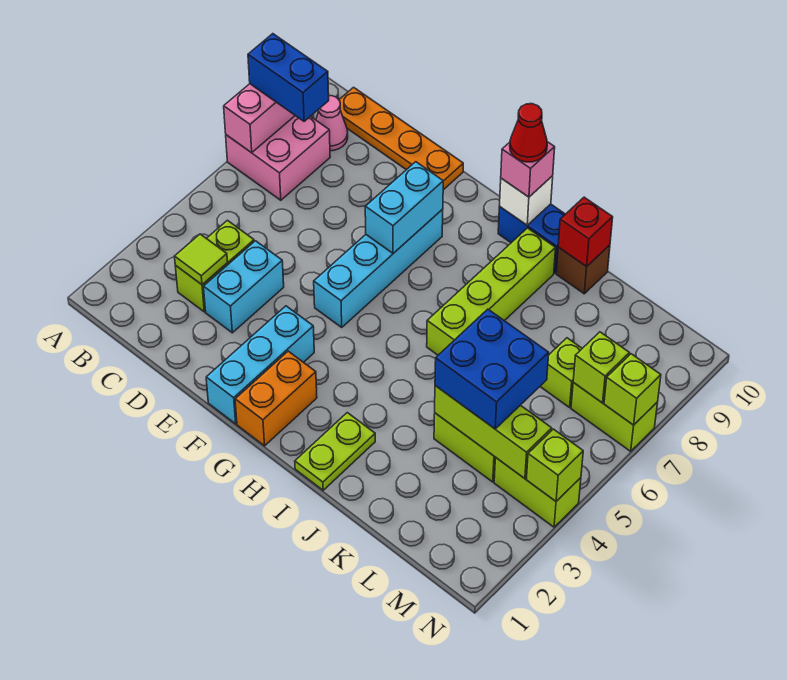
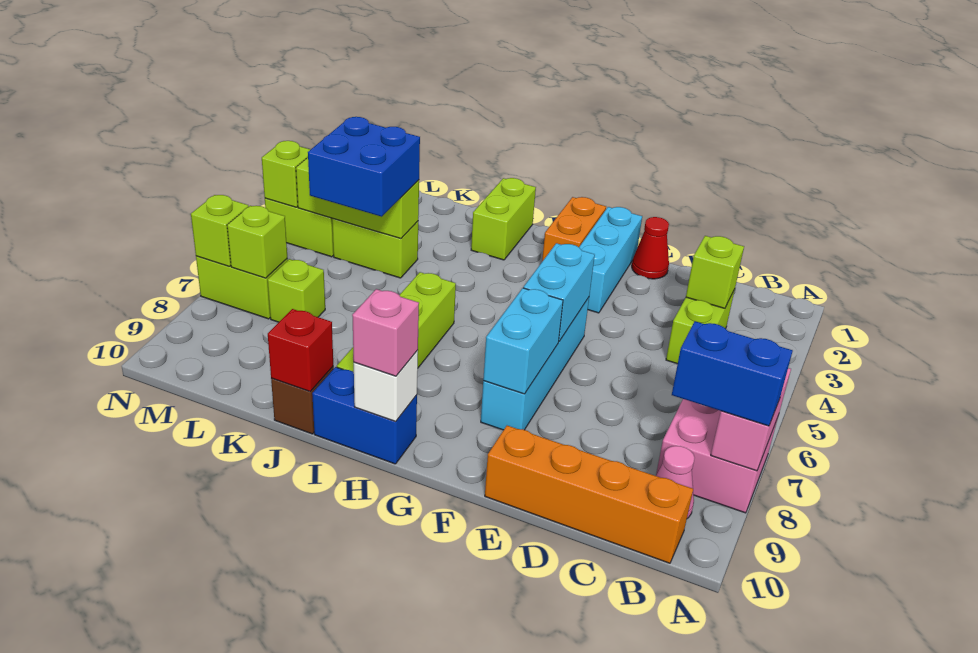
orange plate B10:E10 level 1 -> orange brick B10:E10 level 1
lime tile C3 level 2 -> lime brick C3 level 2
cyan brick D3:D4 level 1 -> cyan brick F5:F6 level 2
red cone H10 level 4 -> red cone E1 level 1
lime plate I1:I2 level 1 -> lime brick I1:I2 level 1

